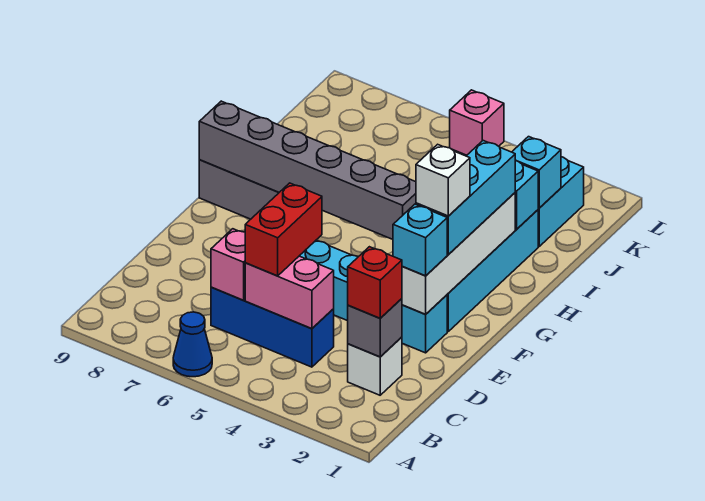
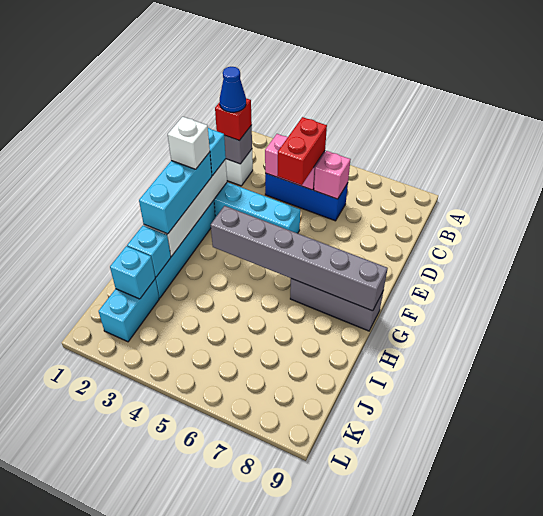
blue cone A6 level 1 -> blue cone C2 level 4
pink brick L5 level 1 -> none

